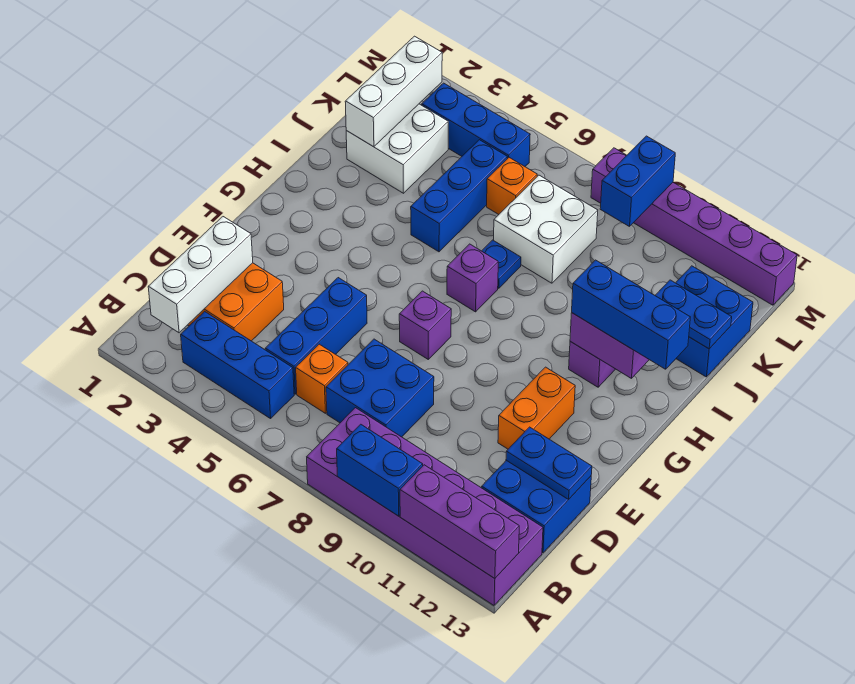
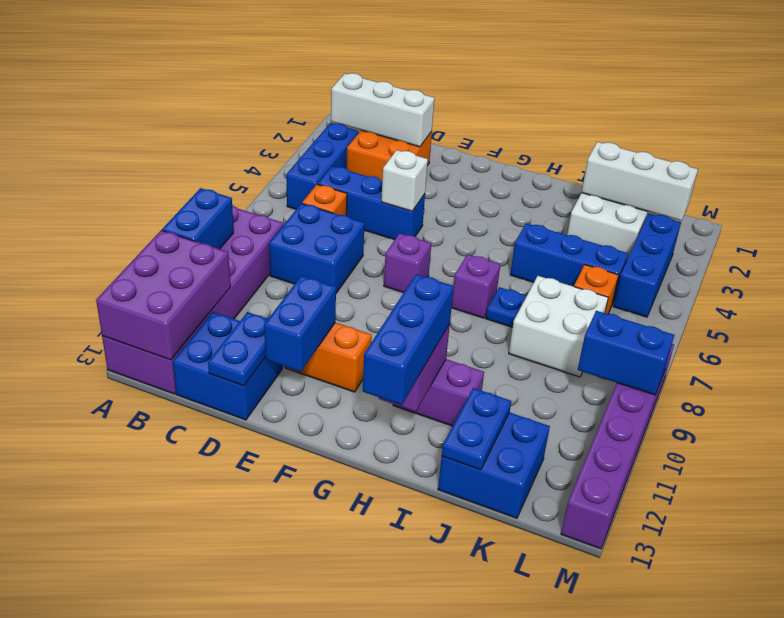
purple brick A11:A13 level 2 -> purple brick A11:B13 level 2
none -> white brick E5 level 2
none -> blue brick E11:E12 level 2

